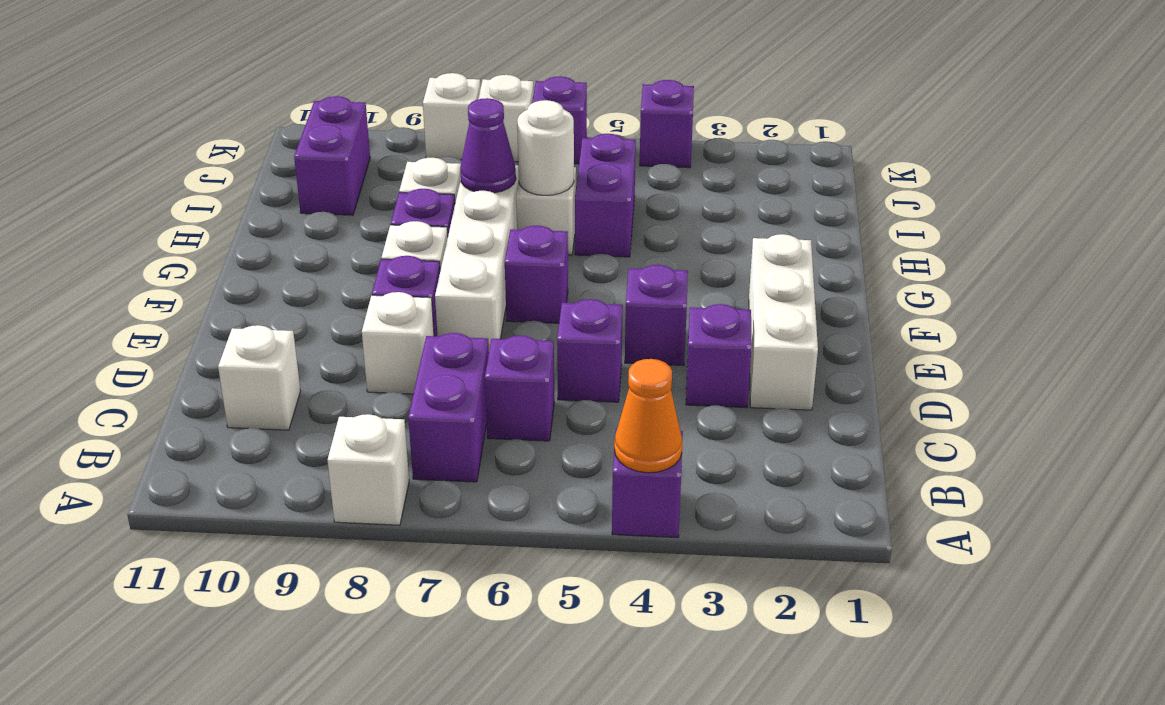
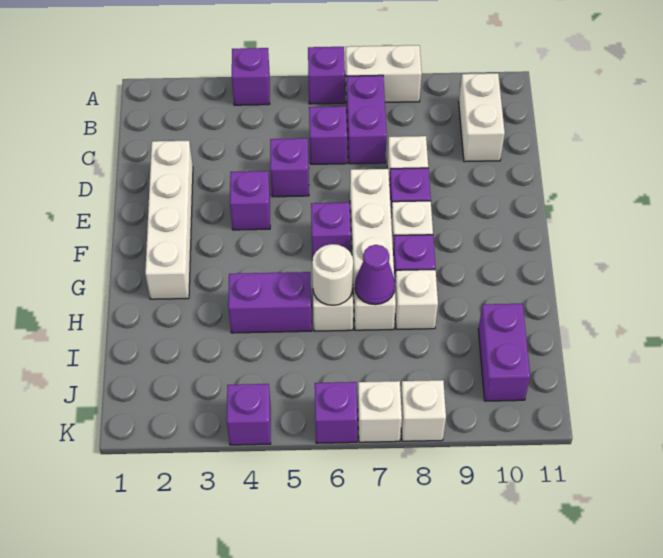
orange cone A4 level 2 -> none
white brick A8 level 1 -> white brick A7:A8 level 1
white brick C10 level 1 -> white brick B10:C10 level 1
white brick D2:F2 level 1 -> white brick D2:G2 level 1
purple brick D3 level 1 -> purple brick A6 level 1
purple brick H5:I5 level 1 -> purple brick H4:H5 level 1

